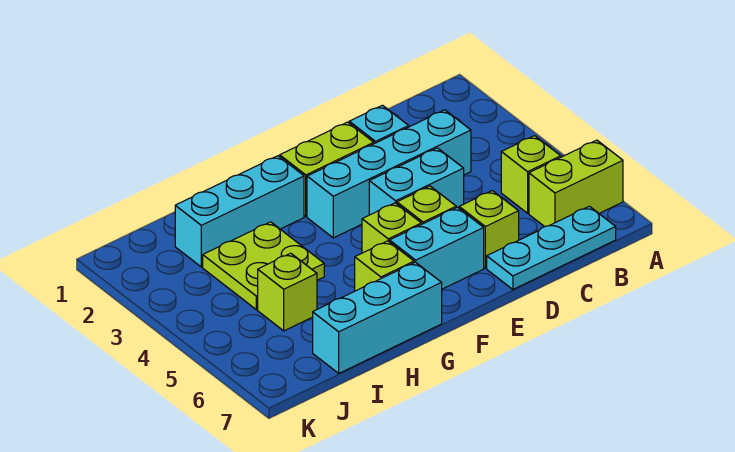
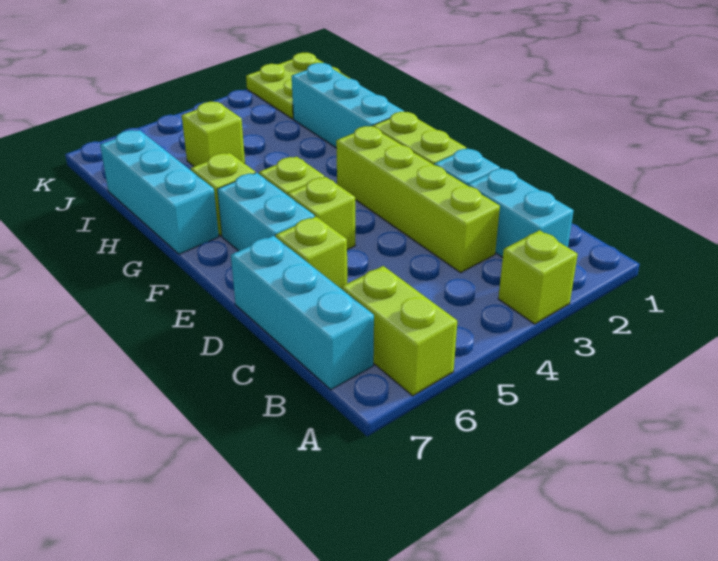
lime brick B5 level 1 -> lime brick A3 level 1
cyan plate B7:D7 level 1 -> cyan brick B7:D7 level 1
cyan brick C3:F3 level 1 -> lime brick C3:F3 level 1
cyan brick D4:E4 level 1 -> cyan brick B2:C2 level 1
lime plate H3:I4 level 1 -> lime plate J1:K2 level 1

